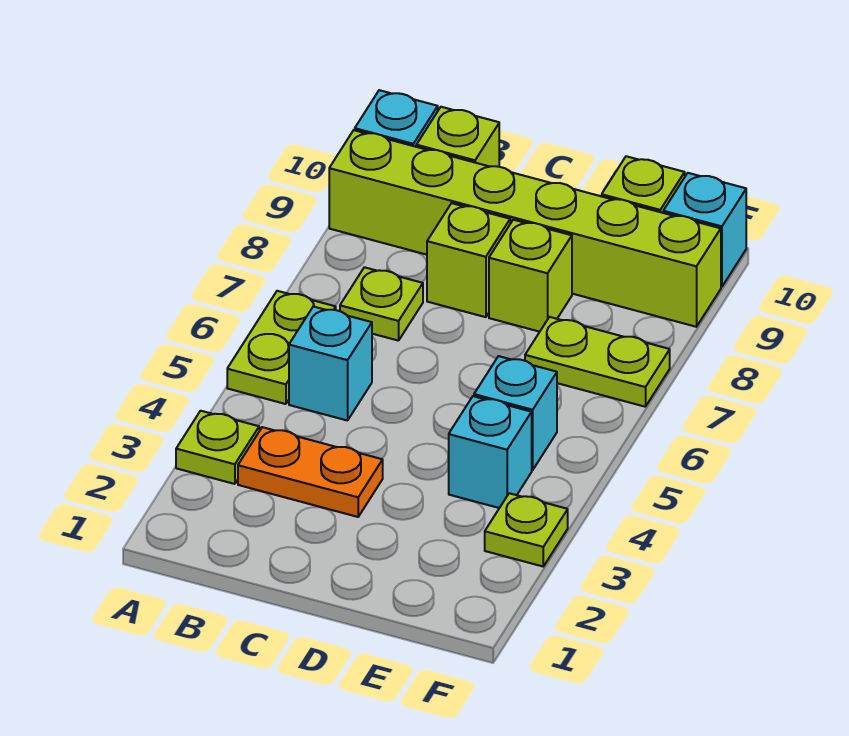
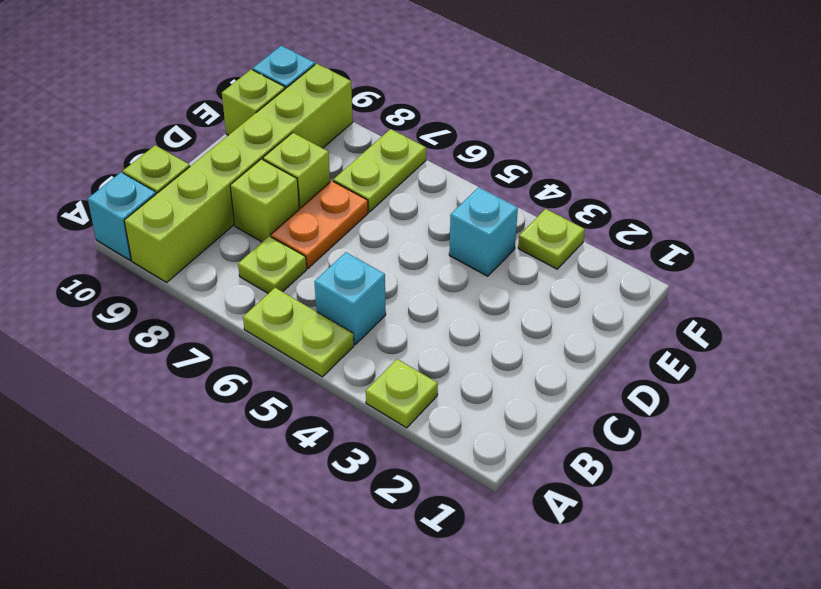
orange plate B3:C3 level 1 -> orange plate C7:D7 level 1
cyan brick E5 level 1 -> none

